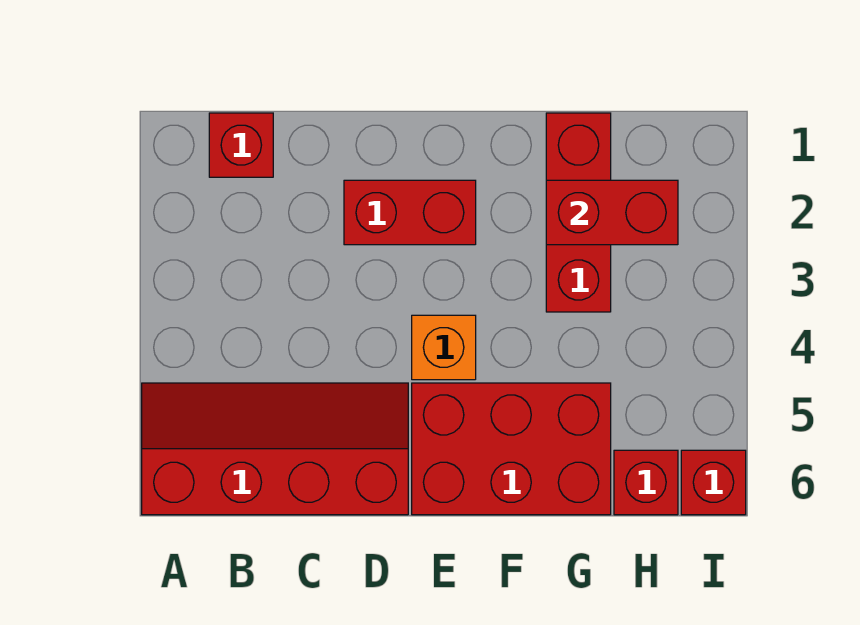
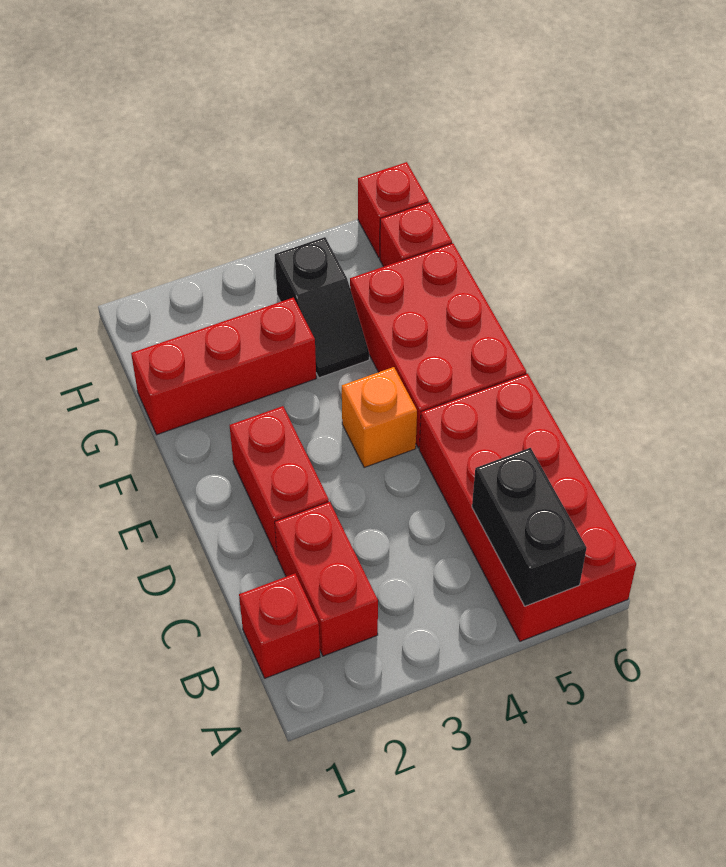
red slope A5:D6 level 1 top 6 -> red brick A5:D6 level 1
none -> black brick A5:B5 level 2
red brick G2:H2 level 2 -> red brick B2:C2 level 1
none -> black slope G4:H4 level 1 top H

